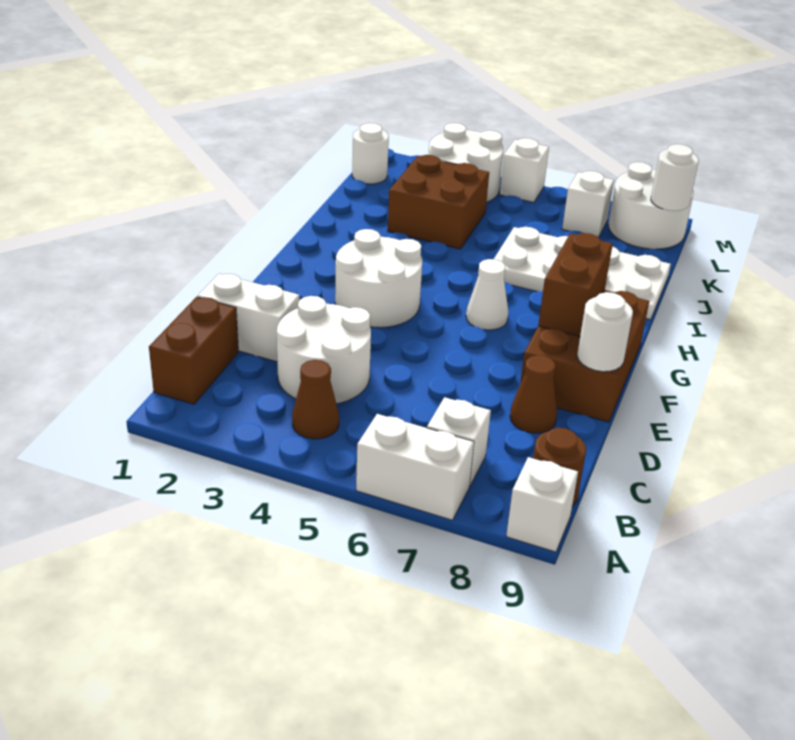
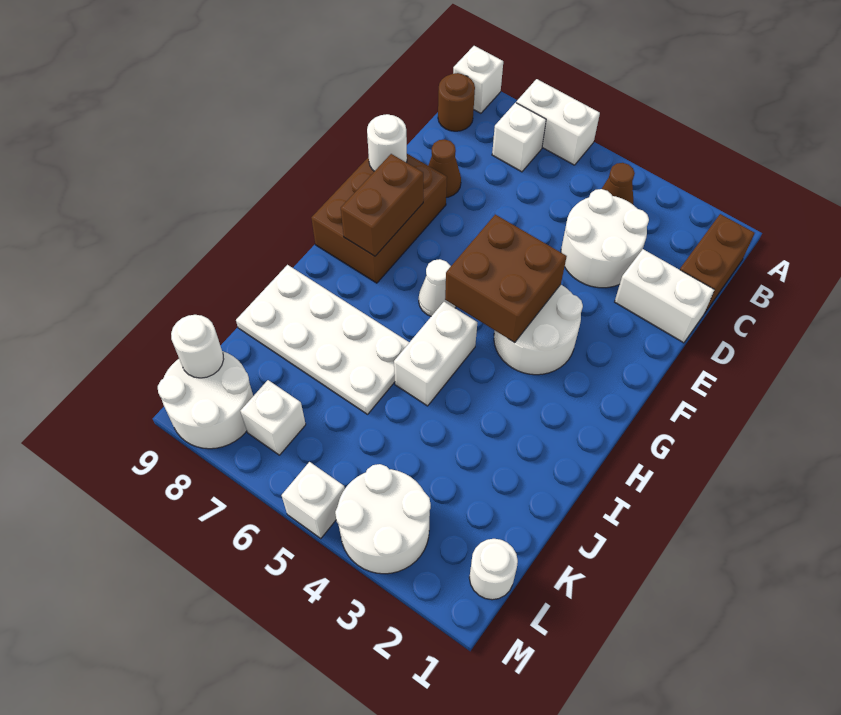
none -> white brick H5:I5 level 1
brown brick J3:K4 level 1 -> brown brick F4:G5 level 2

